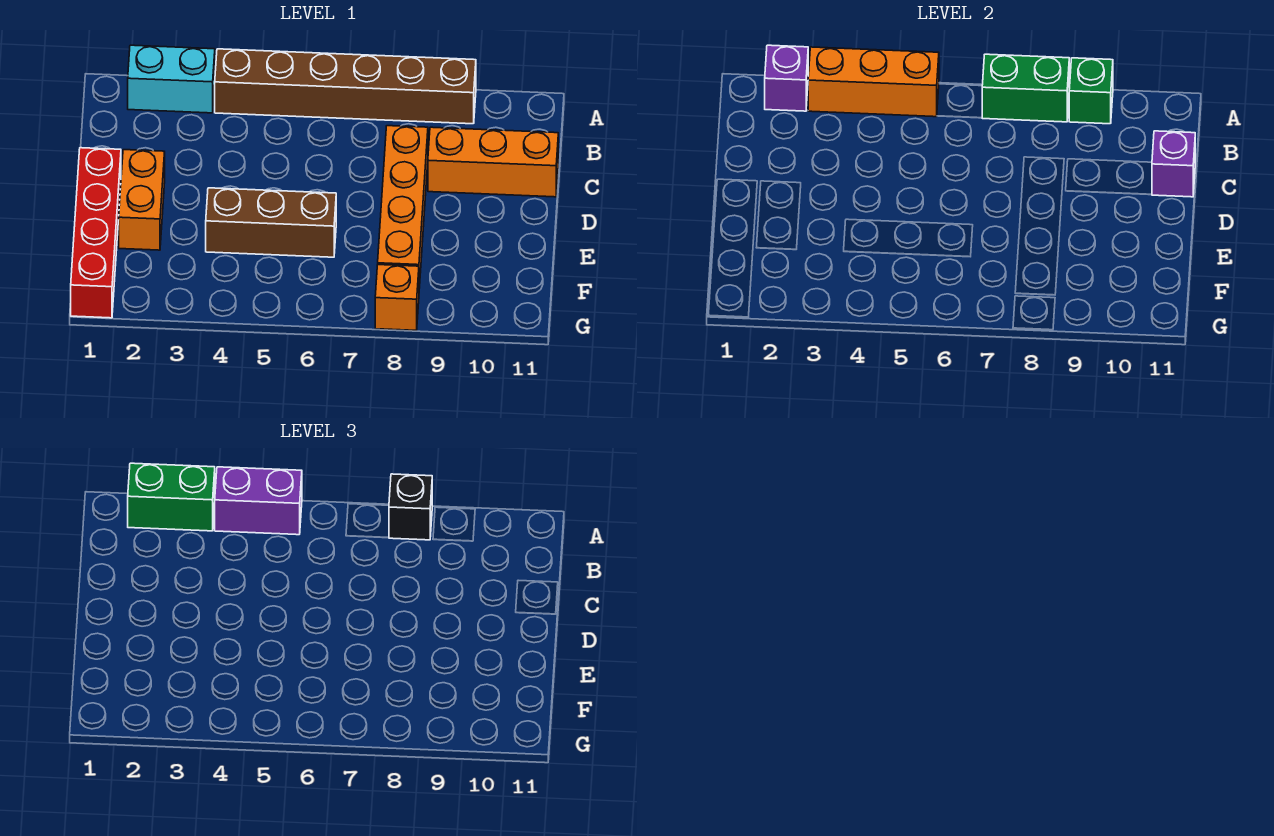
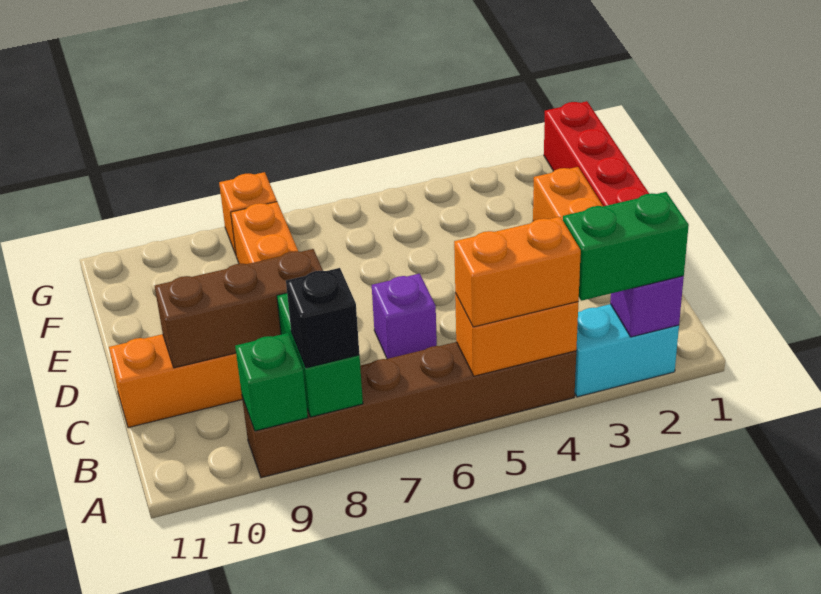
orange brick A3:A5 level 2 -> orange brick A4:A5 level 2
purple brick A4:A5 level 3 -> orange brick A4:A5 level 3
green brick A7:A8 level 2 -> green brick A8:B8 level 2
purple brick C11 level 2 -> purple brick C6 level 1
brown brick E4:E6 level 1 -> brown brick C8:C10 level 2

